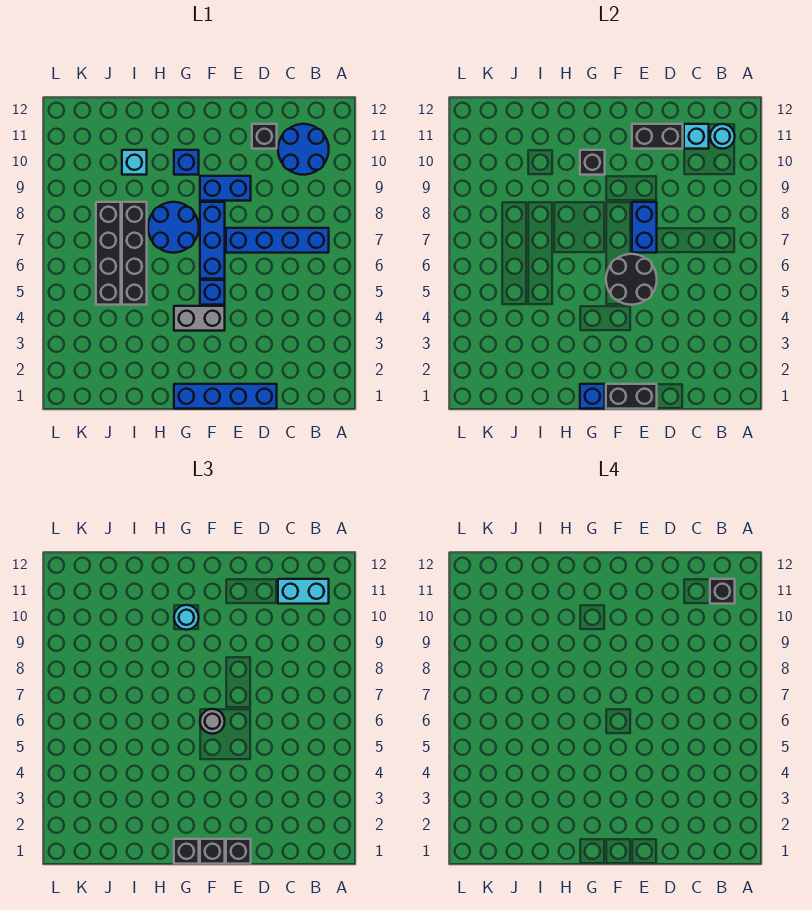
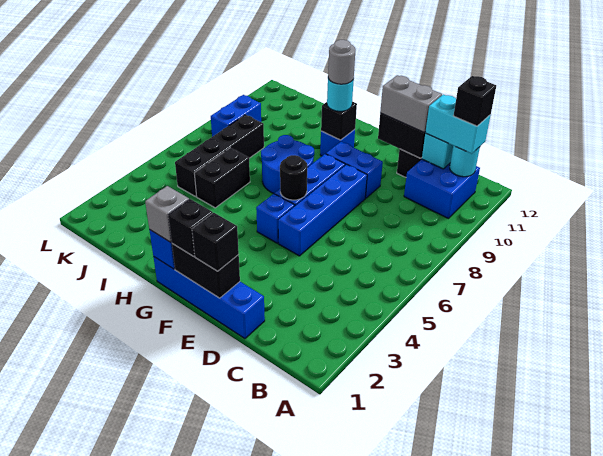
blue brick B7:E7 level 1 -> blue brick E5:E8 level 1
blue round brick B10:C11 level 1 -> blue brick B10:C11 level 1
black round brick E5:F6 level 2 -> black round brick F6 level 2
blue brick E7:E8 level 2 -> blue brick K8:K9 level 1
grey brick F4:G4 level 1 -> grey brick D11:E11 level 3
grey round brick F6 level 3 -> grey round brick G10 level 4
black brick G1 level 3 -> grey brick G1 level 3
black brick I5:I8 level 1 -> black brick I5:I6 level 1
cyan brick I10 level 1 -> none

